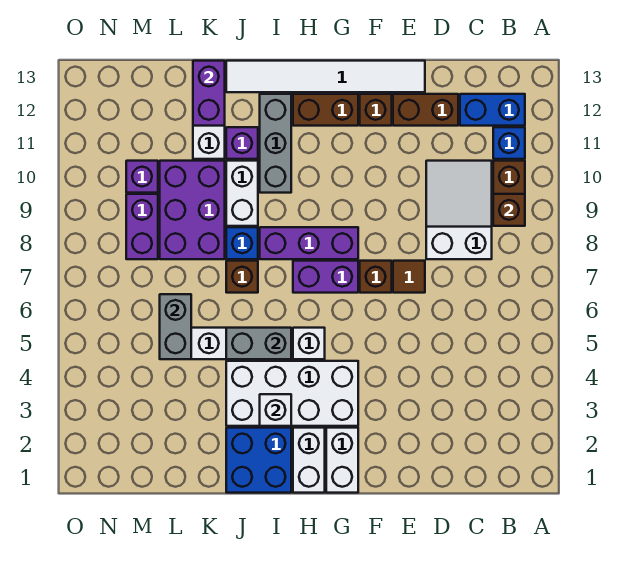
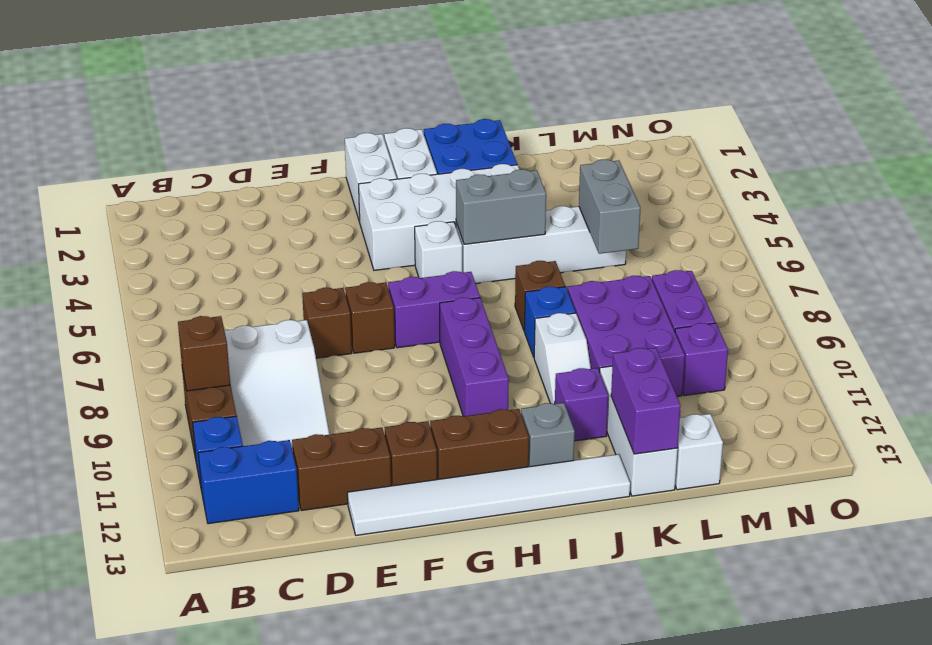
brown tile E7 level 1 -> brown brick E7 level 1
purple brick G8:I8 level 1 -> purple brick H8:H10 level 1
white brick I3 level 2 -> white brick L13 level 1
grey brick I10:I12 level 1 -> grey brick I12 level 1
white brick J9:J10 level 1 -> white slope J9:J10 level 1 top 9

